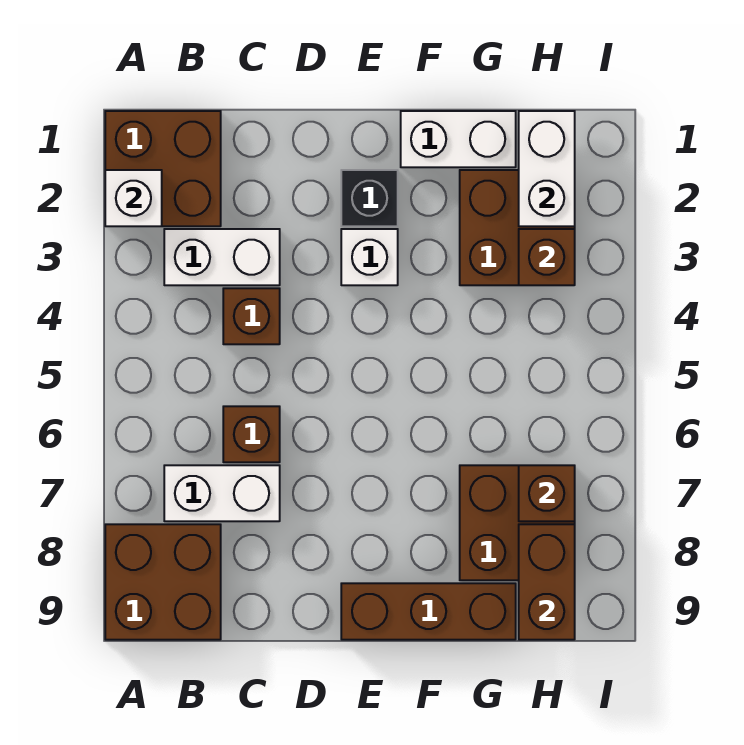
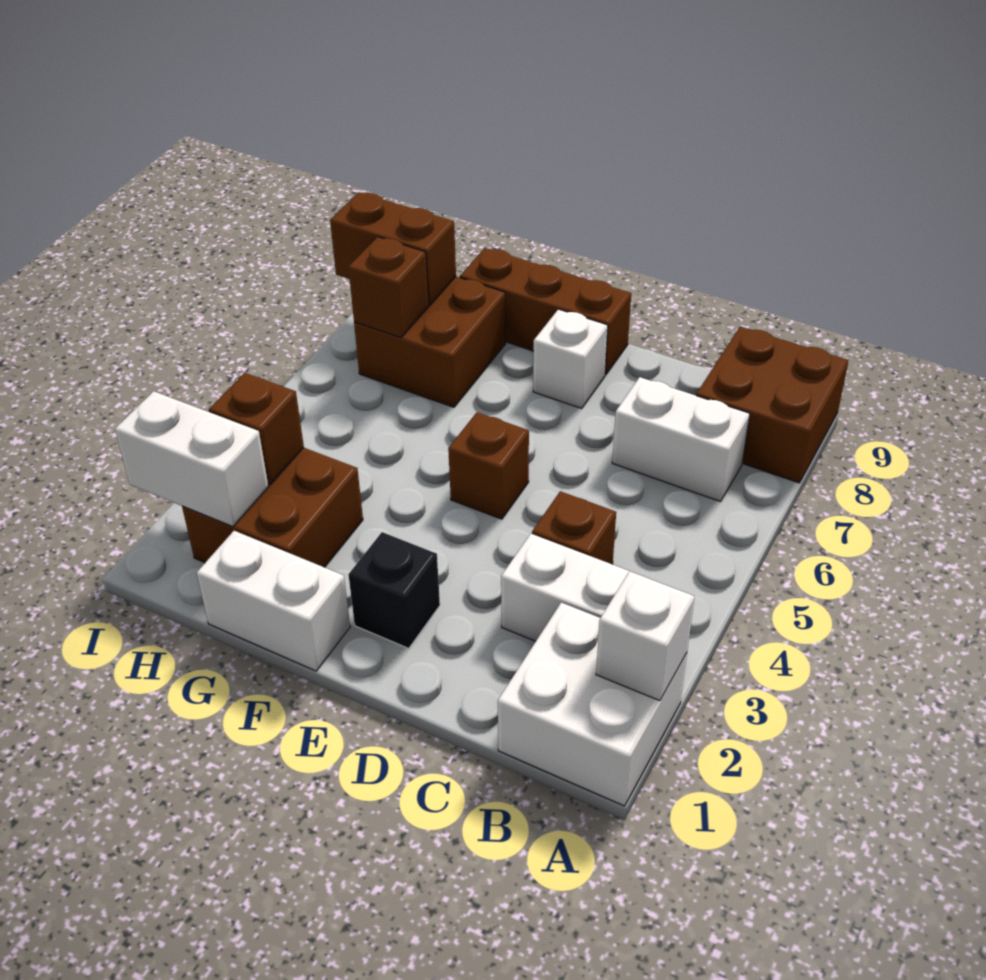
brown brick A1:B2 level 1 -> white brick A1:B2 level 1
brown brick C6 level 1 -> brown brick E5 level 1
white brick E3 level 1 -> white brick E8 level 1
white brick H1:H2 level 2 -> white brick H2:I2 level 2
brown brick H8:H9 level 2 -> brown brick H8:I8 level 2

